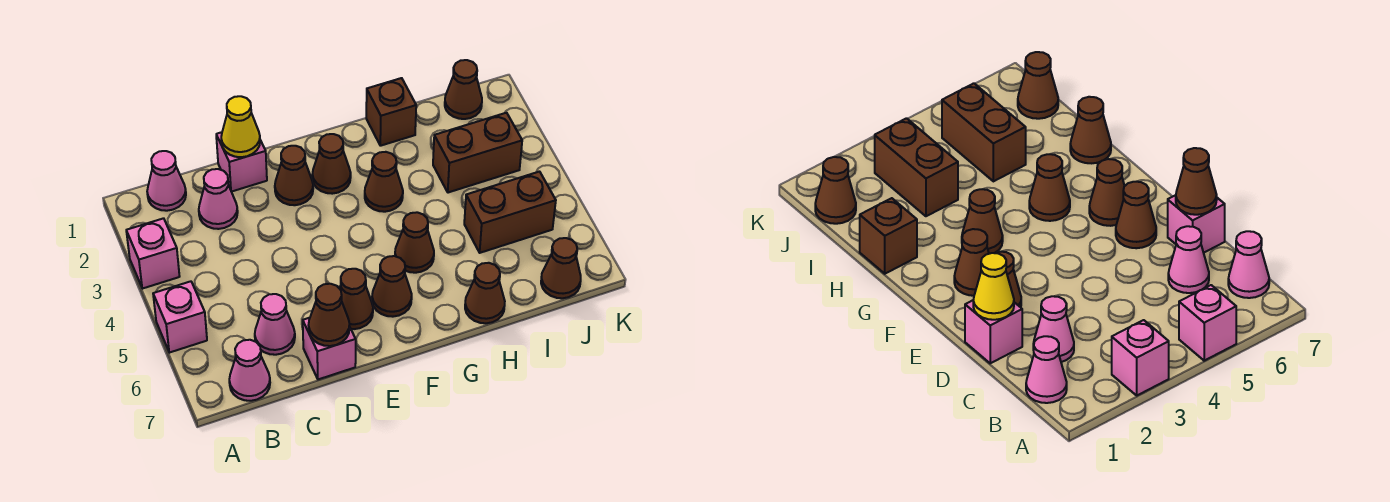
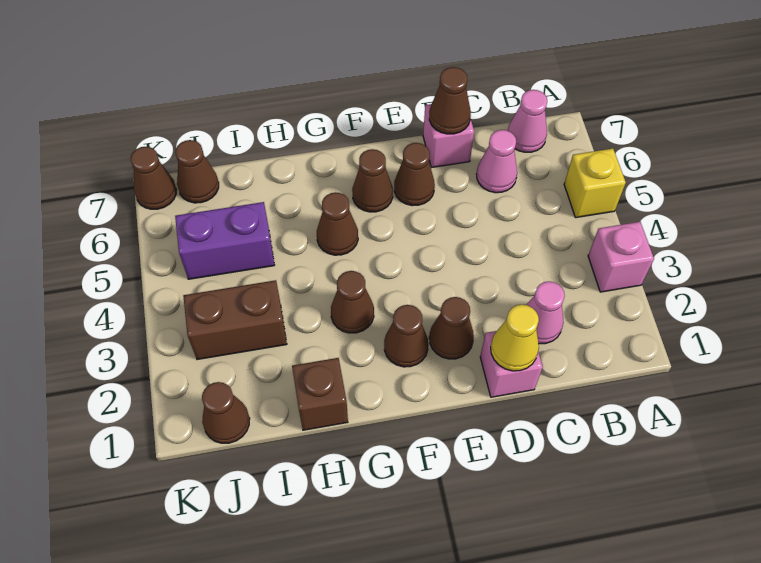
pink brick A5 level 1 -> yellow brick A5 level 1
pink cone B1 level 1 -> none
brown cone H7 level 1 -> brown cone K7 level 1
brown brick I5:J5 level 1 -> purple brick I5:J5 level 1

